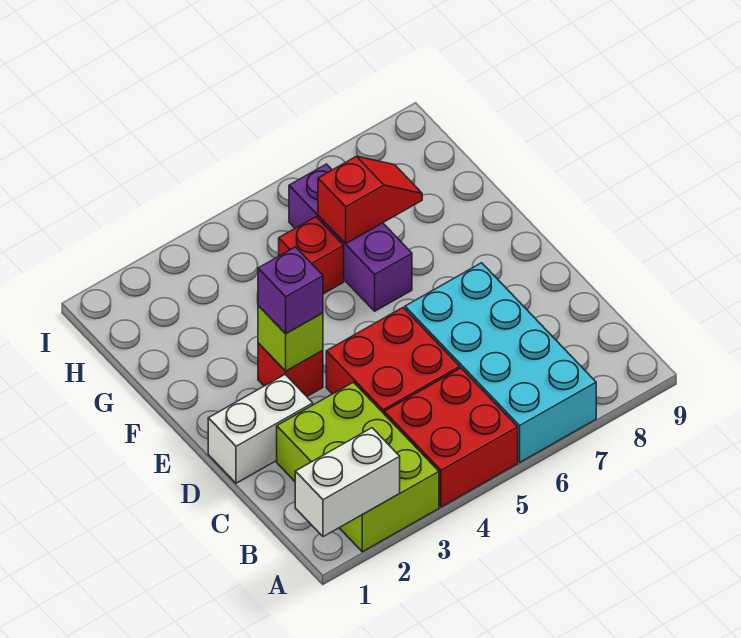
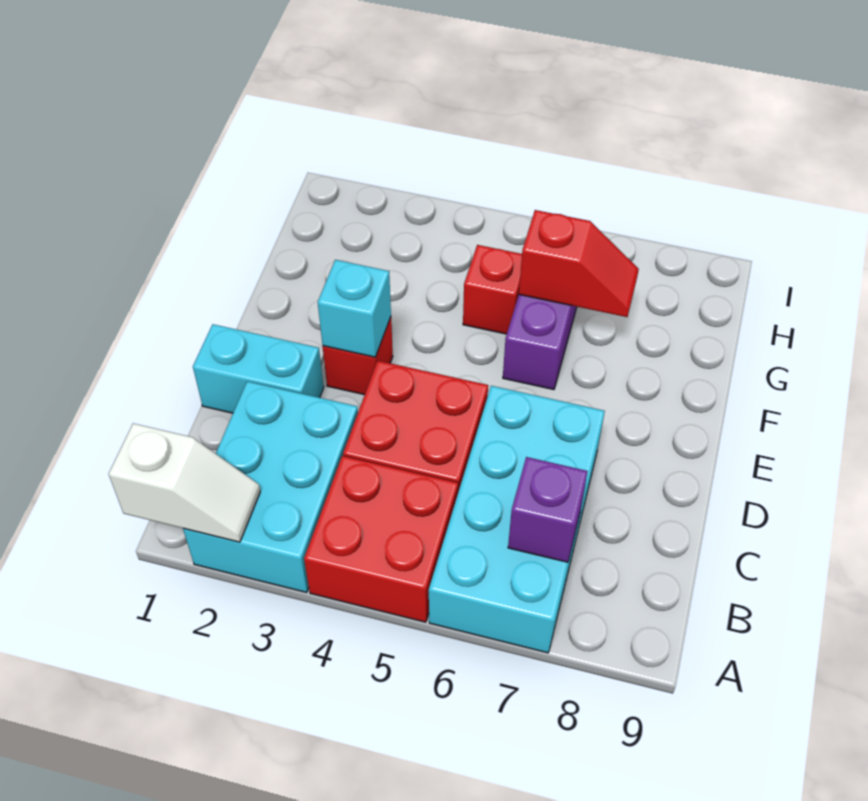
white brick A1:A2 level 2 -> white slope A1:A2 level 2 top 1
lime brick A2:C3 level 1 -> cyan brick A2:C3 level 1
white brick D1:D2 level 1 -> cyan brick D1:D2 level 1
lime brick E3 level 2 -> cyan brick E3 level 2
purple brick E3 level 3 -> purple brick B7 level 2

